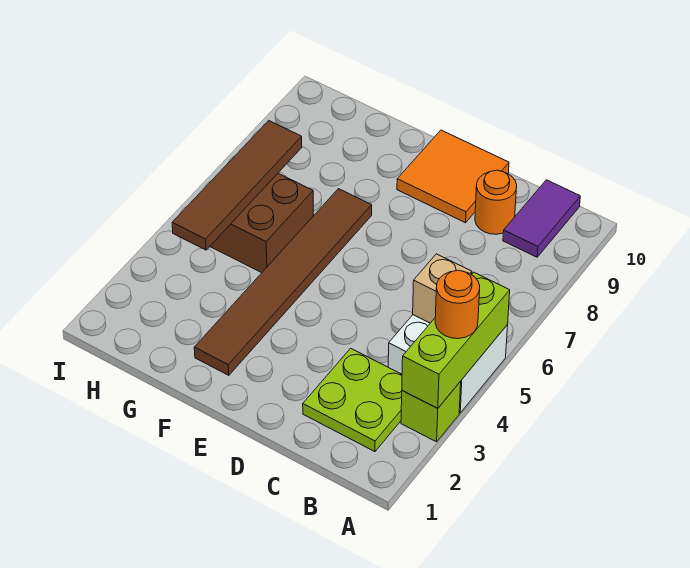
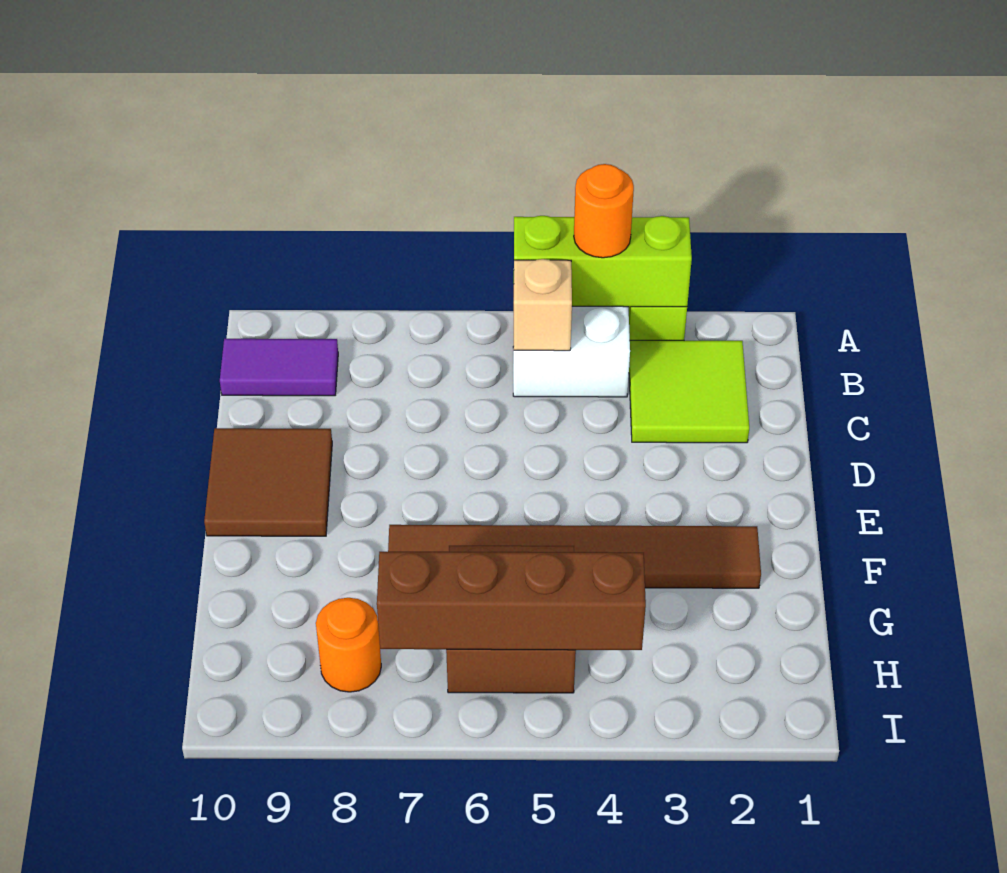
lime plate B2:C3 level 1 -> lime tile B2:C3 level 1
orange round brick C9 level 1 -> orange round brick H8 level 1
orange tile D9:E10 level 1 -> brown tile D9:E10 level 1
brown tile H4:H7 level 2 -> brown brick H4:H7 level 2

